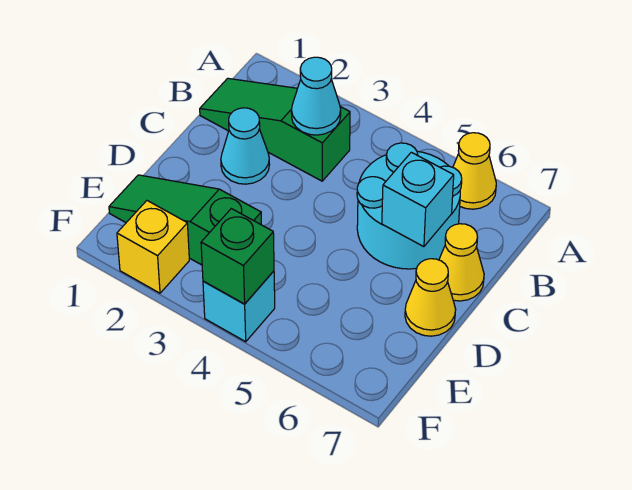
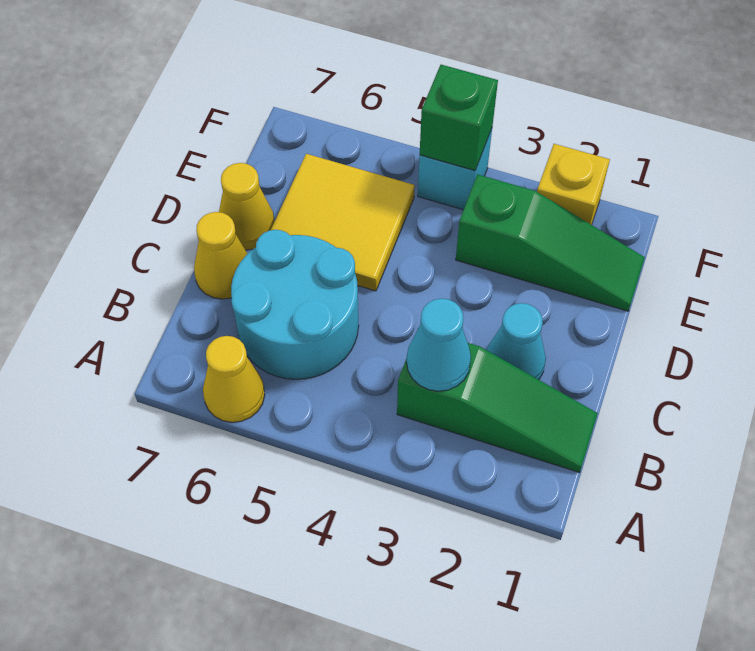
cyan brick C6 level 2 -> none
none -> yellow tile D5:E6 level 1

